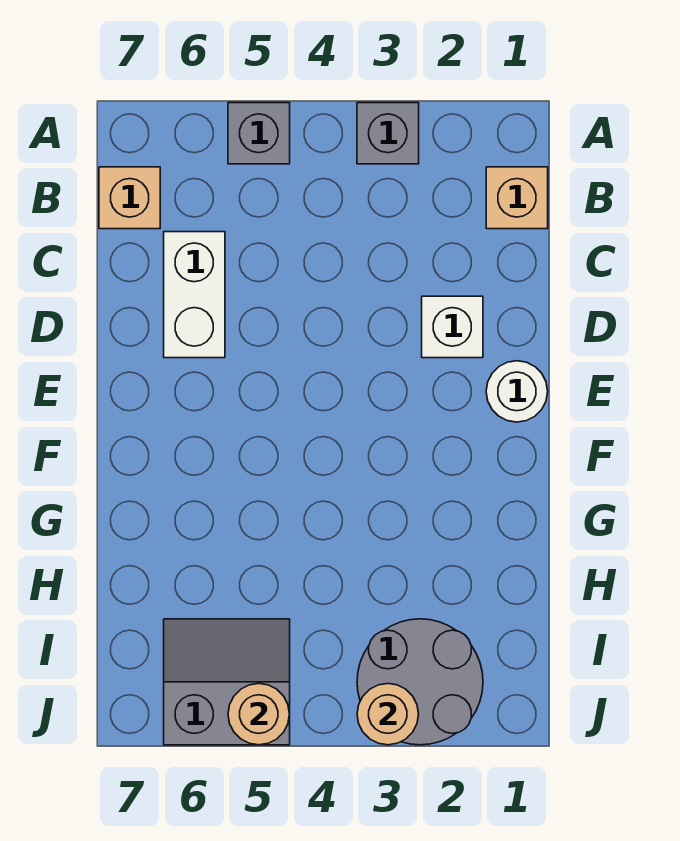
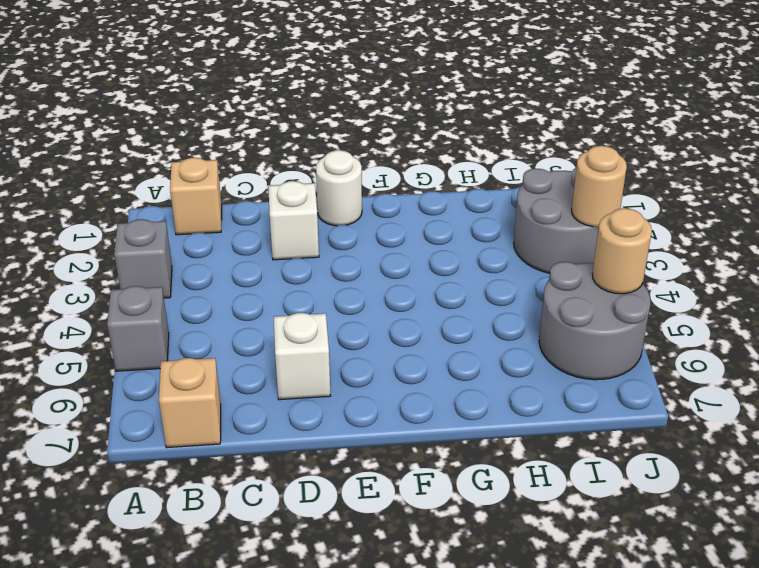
white brick C6:D6 level 1 -> white brick D6 level 1
grey slope I5:J6 level 1 top J -> grey round brick I5:J6 level 1

